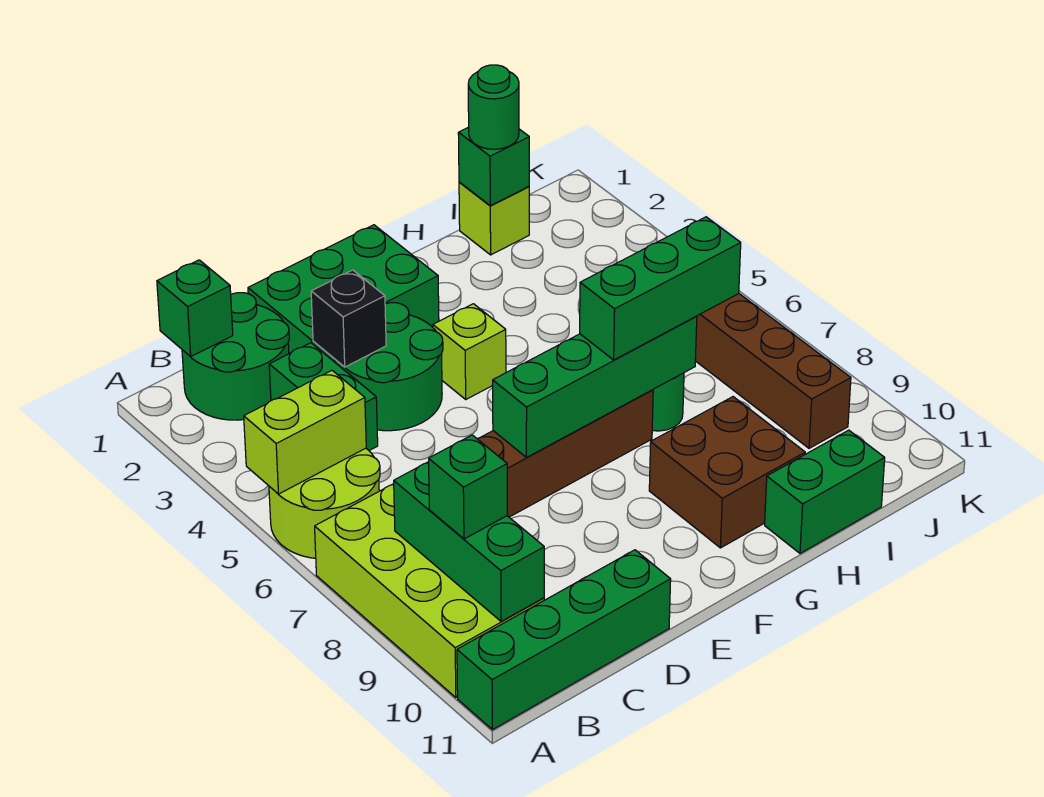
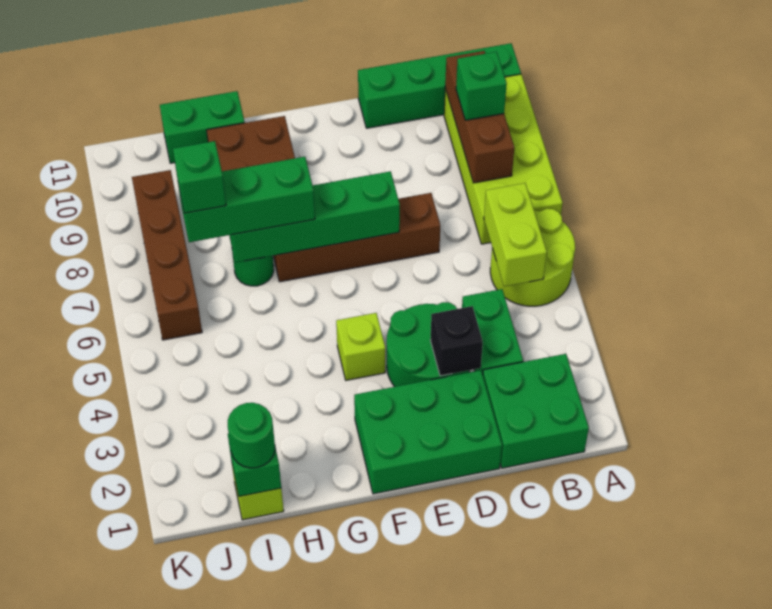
lime brick A5:B5 level 2 -> lime brick B5:B6 level 2
green round brick B1:C2 level 1 -> green brick B1:C2 level 1
green brick B1 level 2 -> green brick I7 level 4
green brick B8:B10 level 2 -> brown brick B8:B10 level 2

